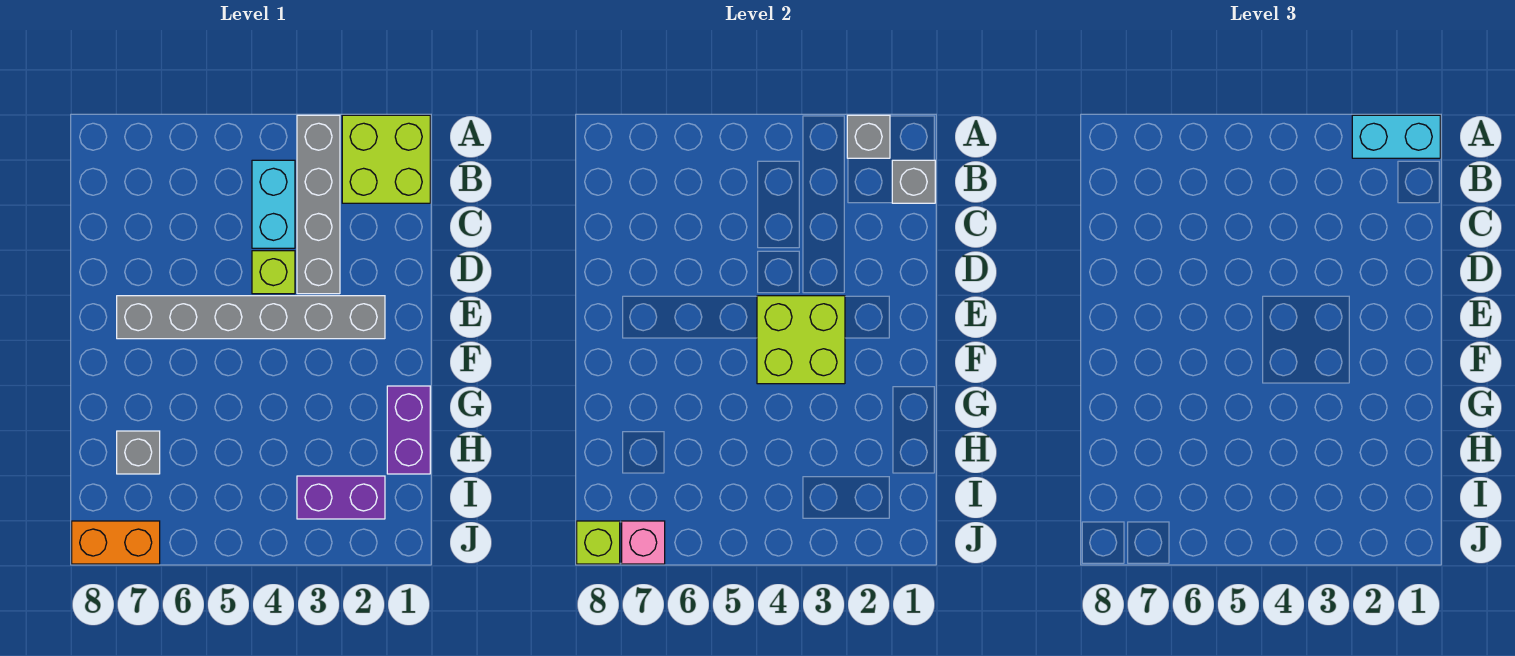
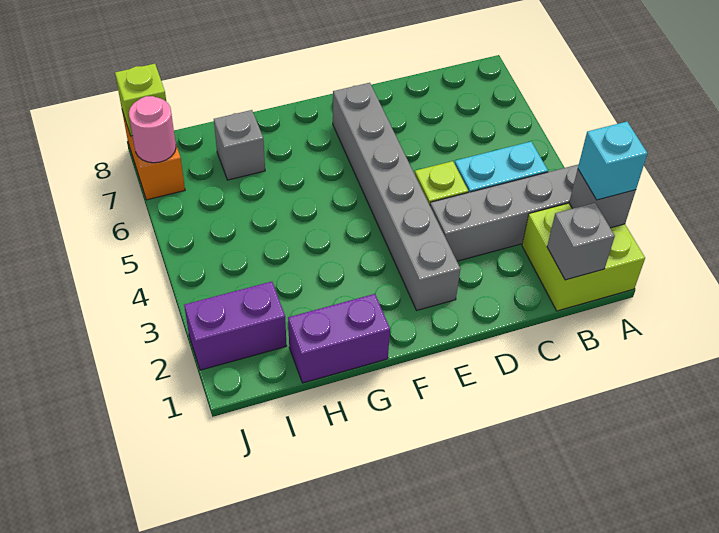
cyan brick A1:A2 level 3 -> cyan brick A2 level 3
lime brick E3:F4 level 2 -> none
purple brick I2:I3 level 1 -> purple brick I2:J2 level 1
pink brick J7 level 2 -> pink round brick J7 level 2

